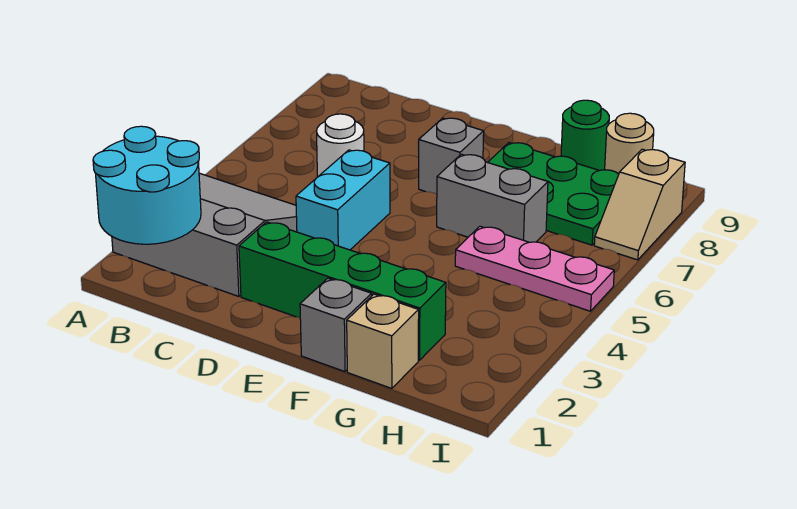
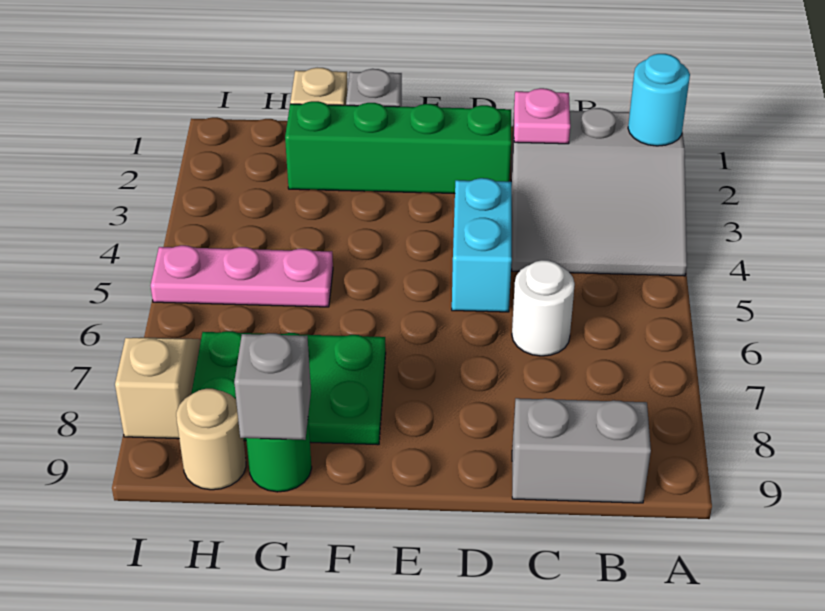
cyan round brick A1:B2 level 2 -> cyan round brick A2 level 2
none -> pink plate C2 level 2
grey brick E7 level 1 -> grey brick G9 level 2
grey brick F6:G6 level 1 -> grey brick B9:C9 level 1

